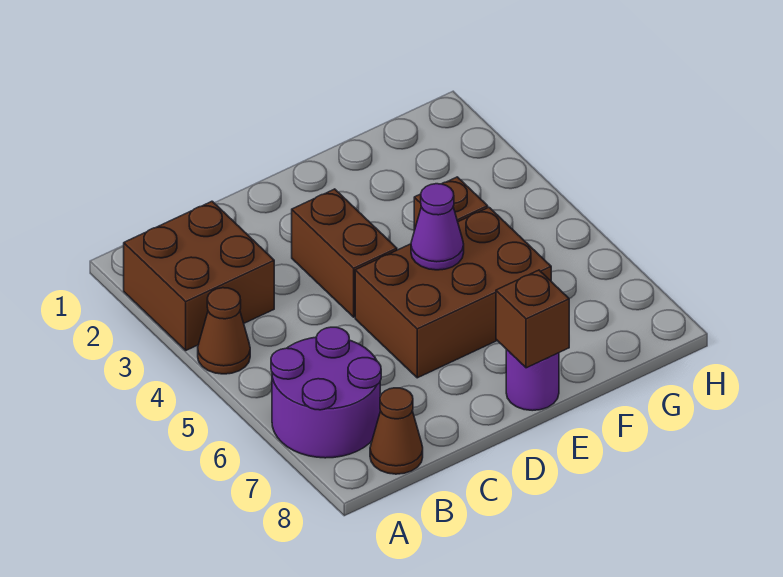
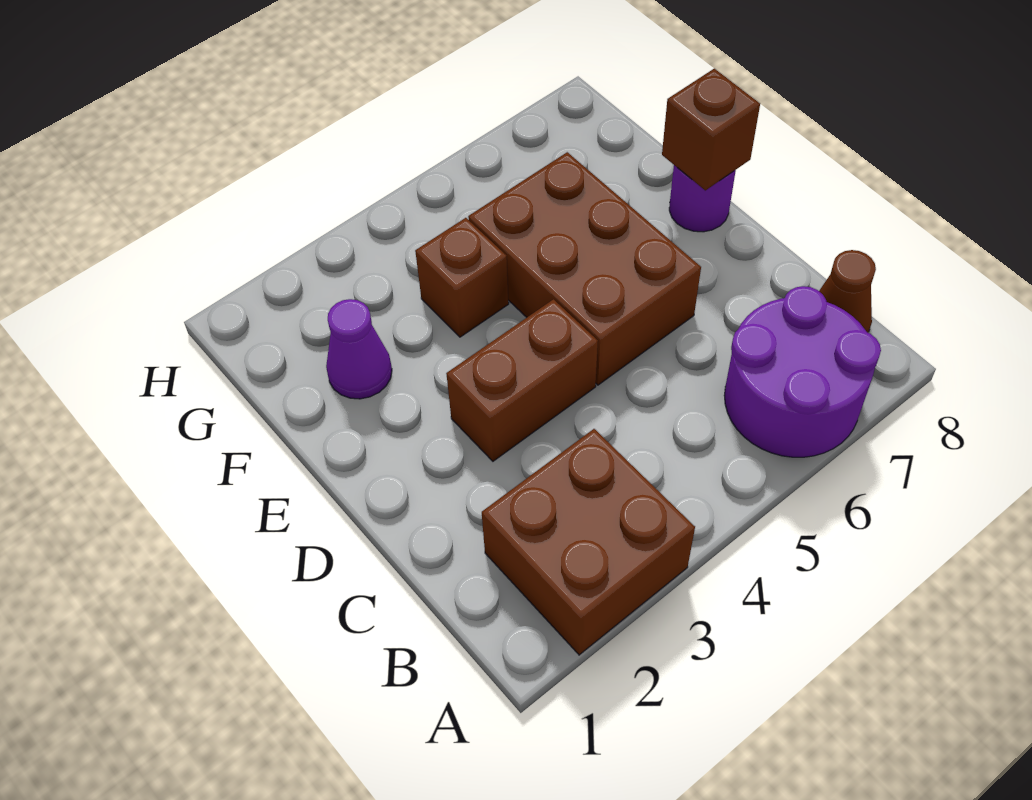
brown cone A4 level 1 -> none
purple cone E5 level 2 -> purple cone F2 level 1

